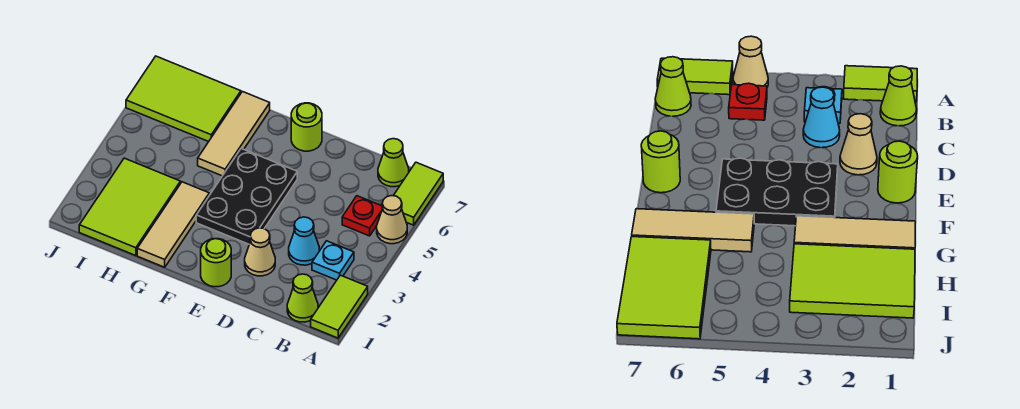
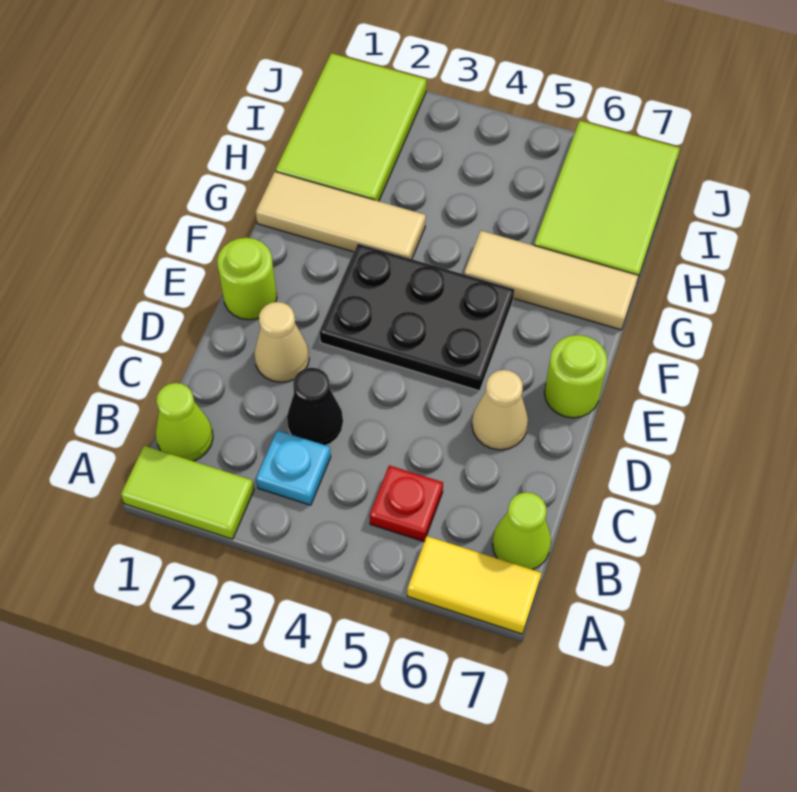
tan cone A5 level 1 -> tan cone D6 level 1
lime tile A6:A7 level 1 -> yellow tile A6:A7 level 1
cyan cone C3 level 1 -> black cone C3 level 1
lime tile H1:I3 level 1 -> lime tile H1:J2 level 1

